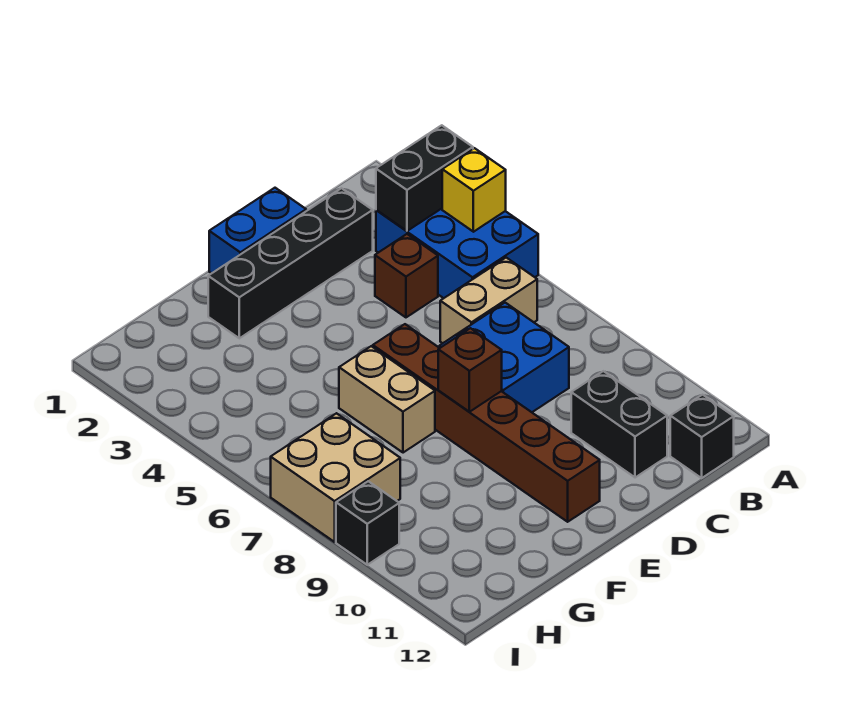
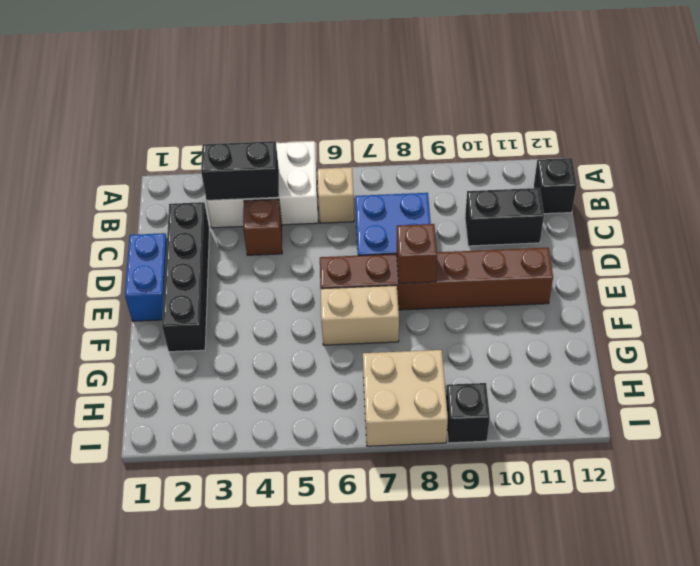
blue brick A3:B5 level 1 -> white brick A3:B5 level 1
black brick A3:B3 level 2 -> black brick B3:B4 level 2
yellow brick A4 level 2 -> none
tan brick B6:C6 level 1 -> tan brick B6 level 1

